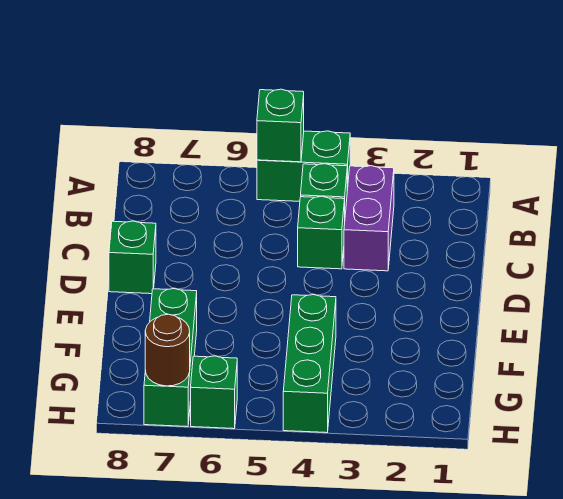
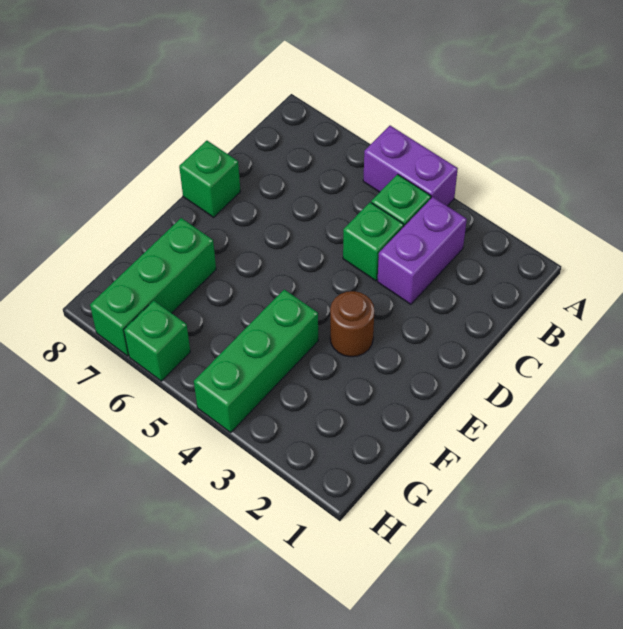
green brick A4:A5 level 1 -> purple brick A4:A5 level 1
green brick A5 level 2 -> none
brown round brick H7 level 2 -> brown round brick E3 level 1

